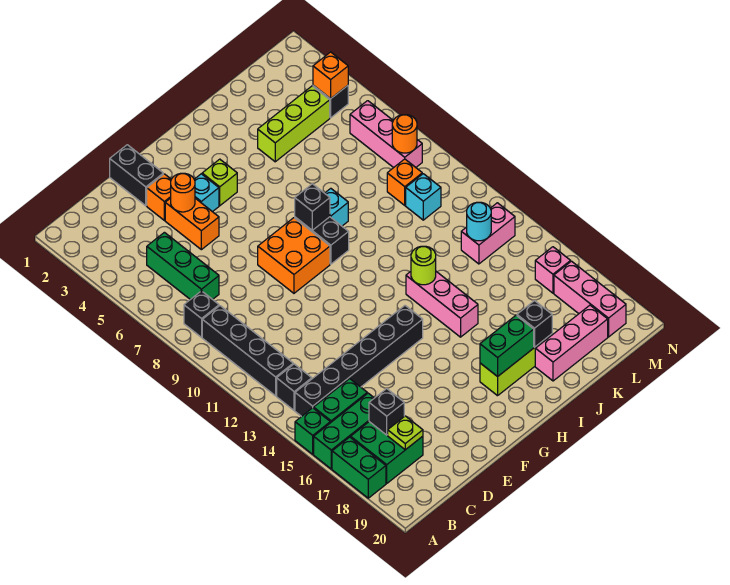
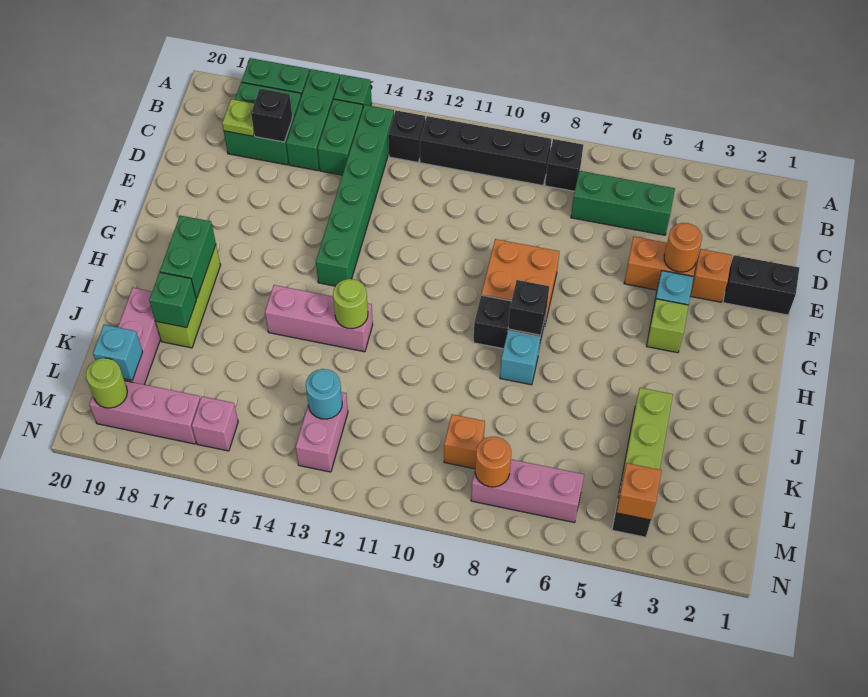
black brick B14:G14 level 1 -> green brick B14:G14 level 1
black brick J18 level 2 -> green brick J18 level 2
cyan brick L10 level 1 -> cyan brick L19 level 2
none -> lime round brick M19 level 2

